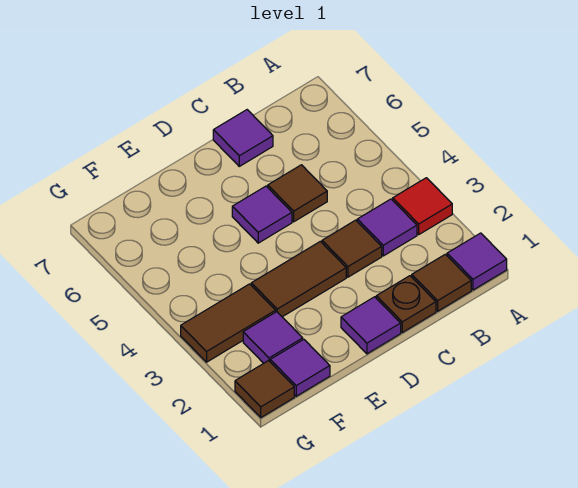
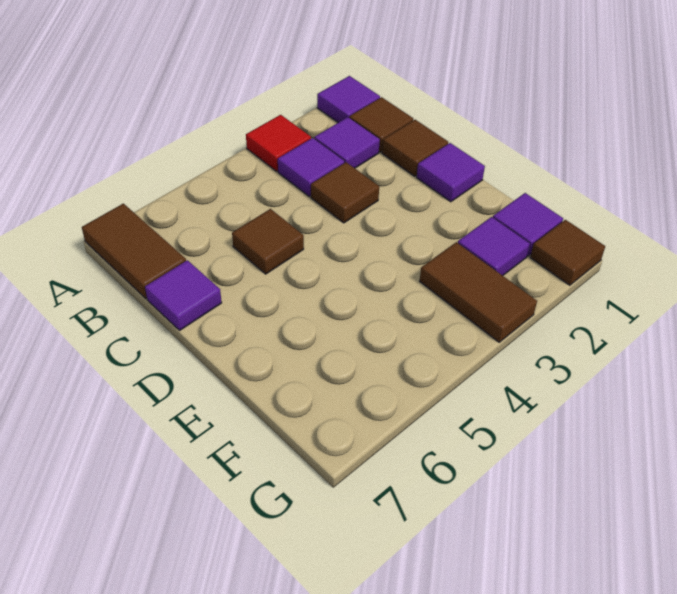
brown plate C1 level 1 -> brown tile C1 level 1
brown tile D3:E3 level 1 -> brown tile A7:B7 level 1
purple tile D5 level 1 -> purple tile B2 level 1

